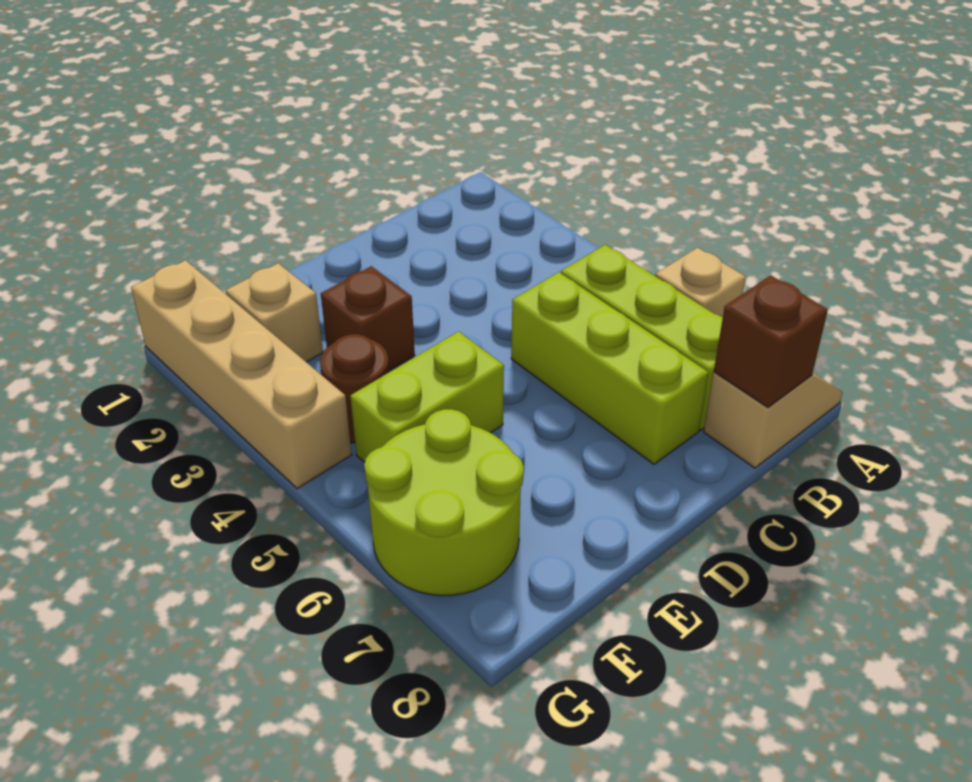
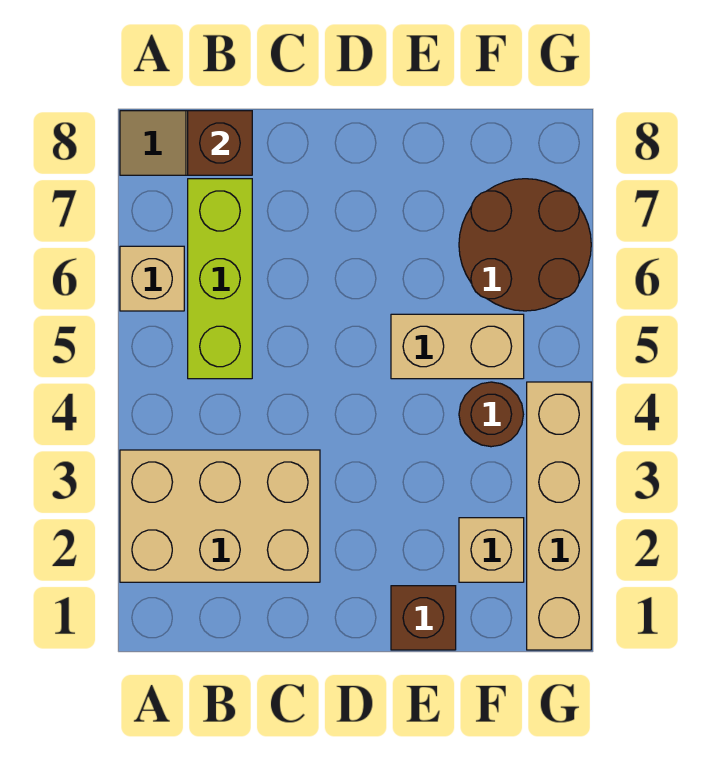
none -> tan brick A2:C3 level 1
lime brick C5:C7 level 1 -> none
brown brick E3 level 1 -> brown brick E1 level 1
lime brick E5:F5 level 1 -> tan brick E5:F5 level 1
lime round brick F6:G7 level 1 -> brown round brick F6:G7 level 1

